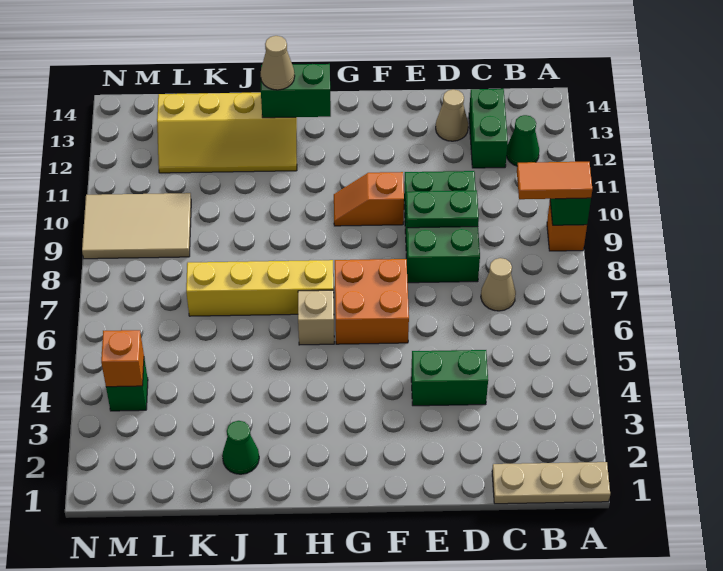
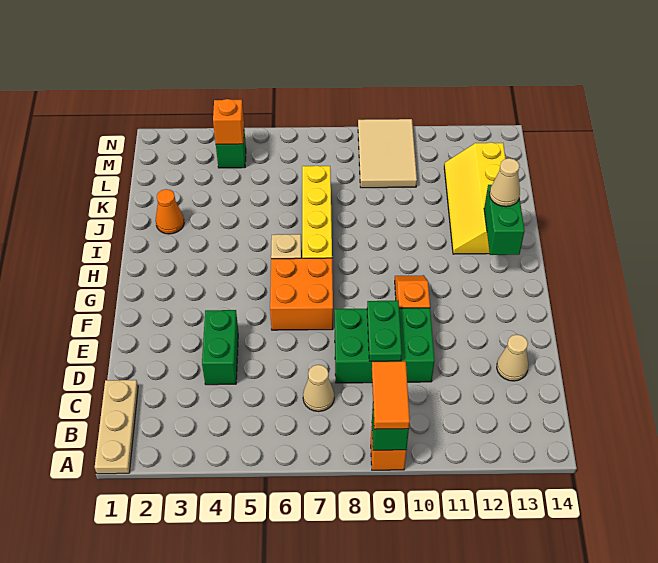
green cone B12 level 1 -> none
green brick C12:C13 level 1 -> none
green cone J2 level 1 -> orange cone J2 level 1

